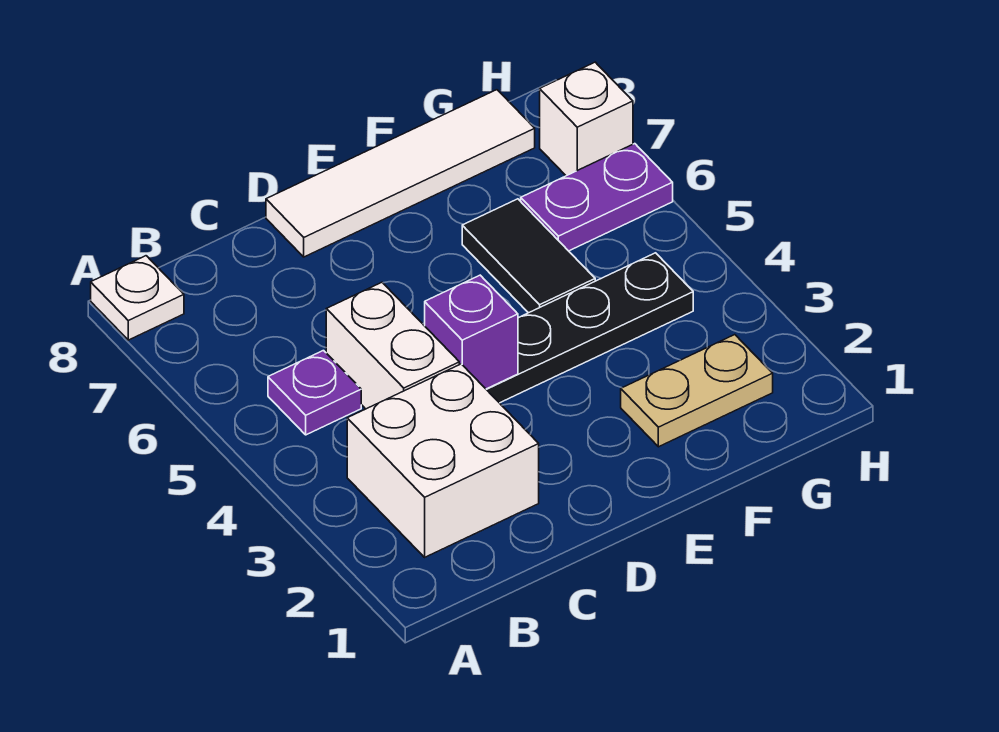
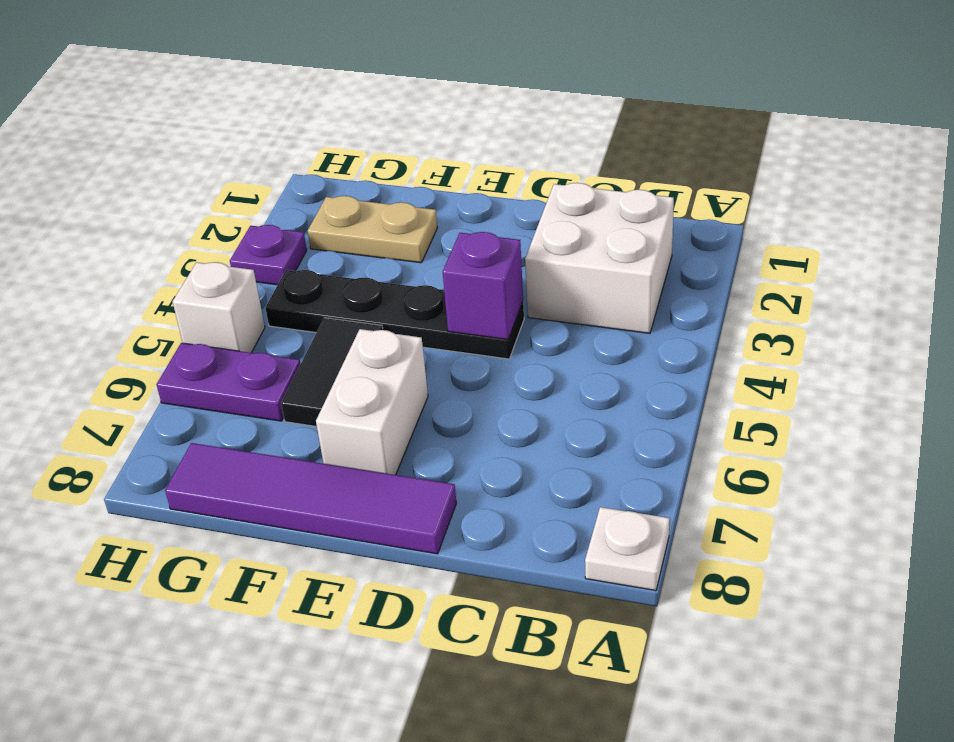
purple plate B5 level 1 -> purple plate H3 level 1
white brick C4:C5 level 1 -> white brick E6:E7 level 1
white tile D8:G8 level 1 -> purple tile D8:G8 level 1
white brick H7 level 1 -> white brick H5 level 1

